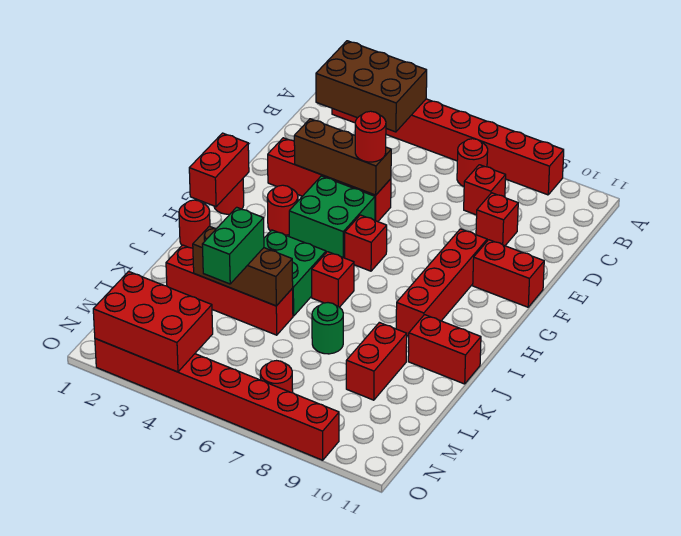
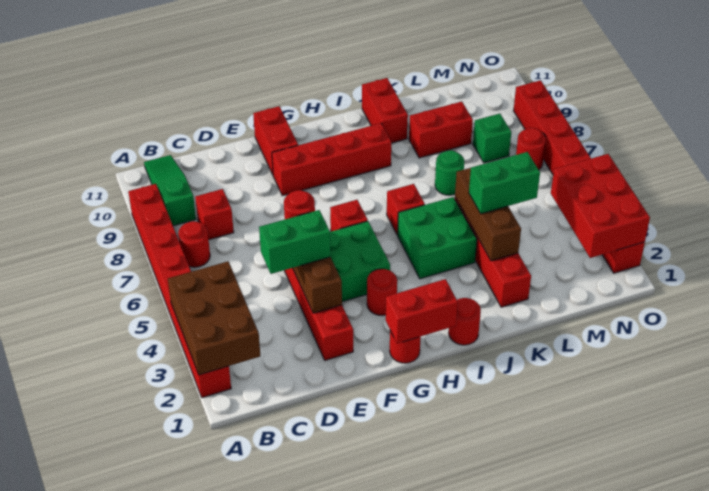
none -> green slope B9:B11 level 1 top 9
none -> green brick D4:E4 level 3
red brick D9 level 1 -> none
none -> green brick M8 level 1

